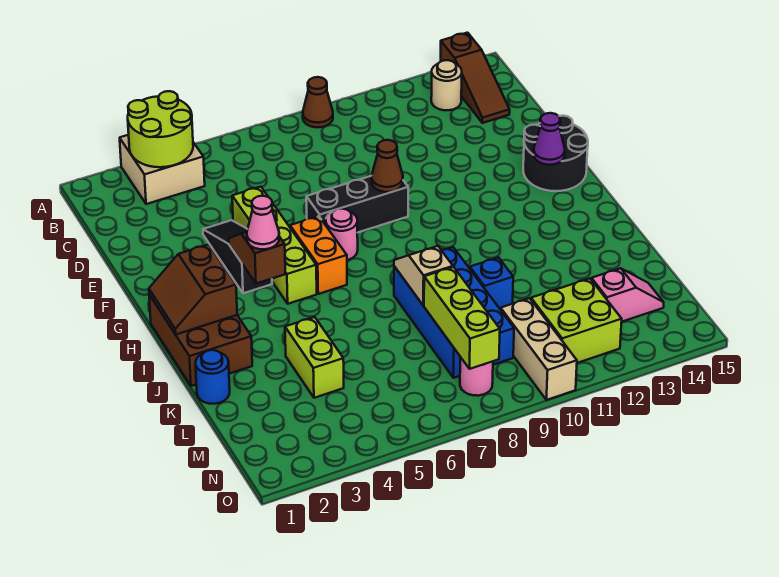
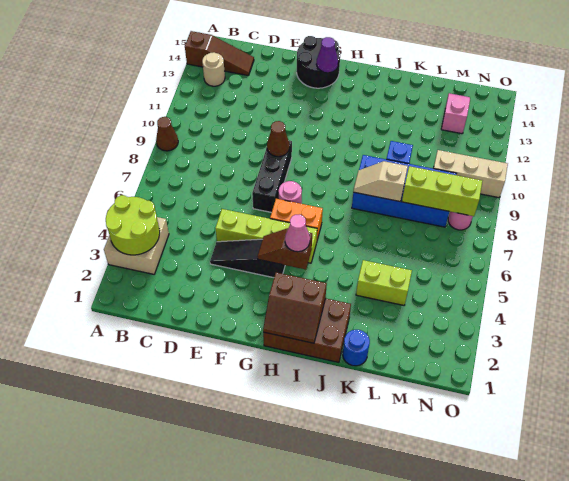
lime brick M11:N12 level 1 -> none

